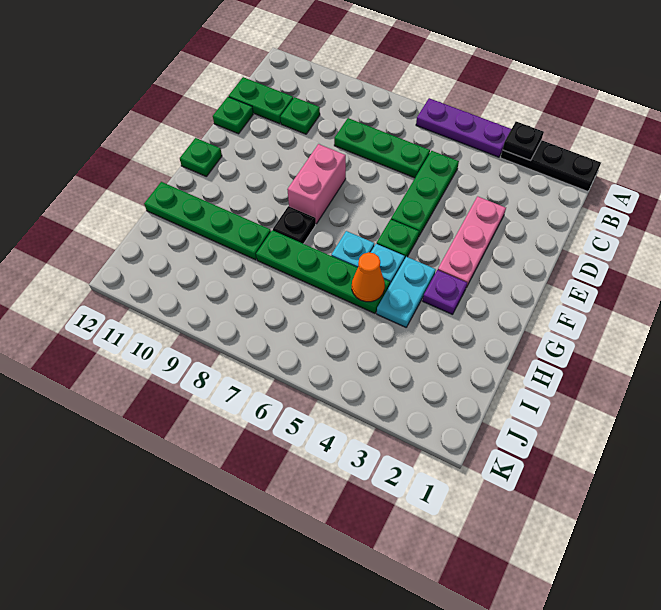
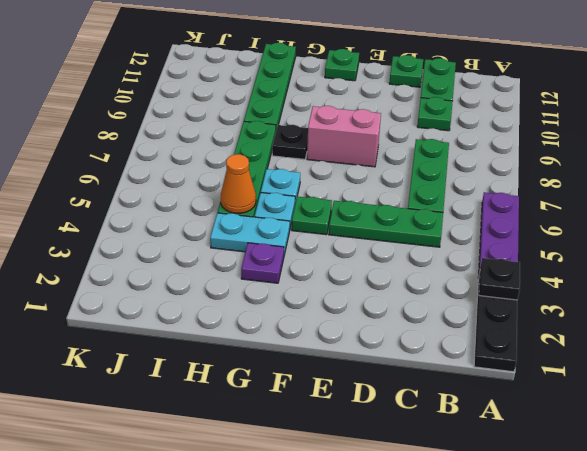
pink plate D3:F3 level 1 -> none

